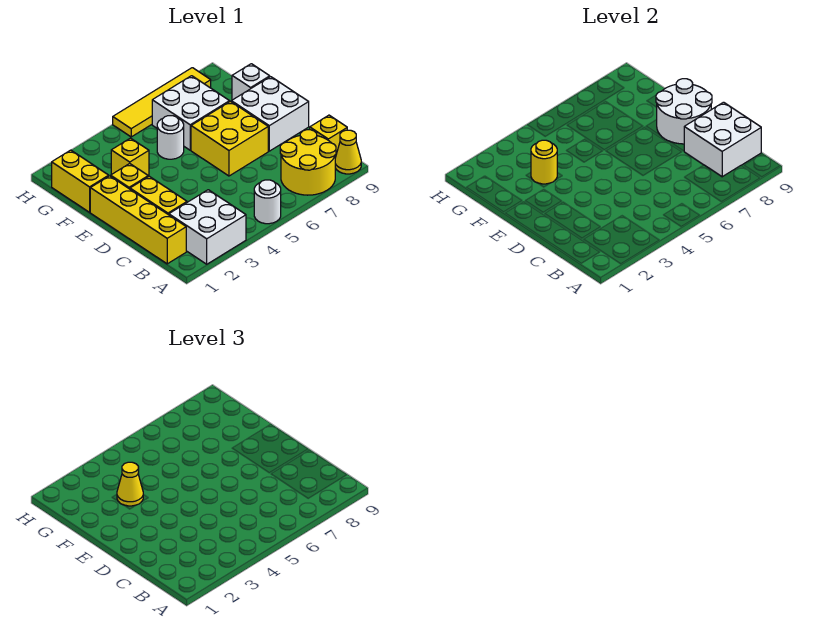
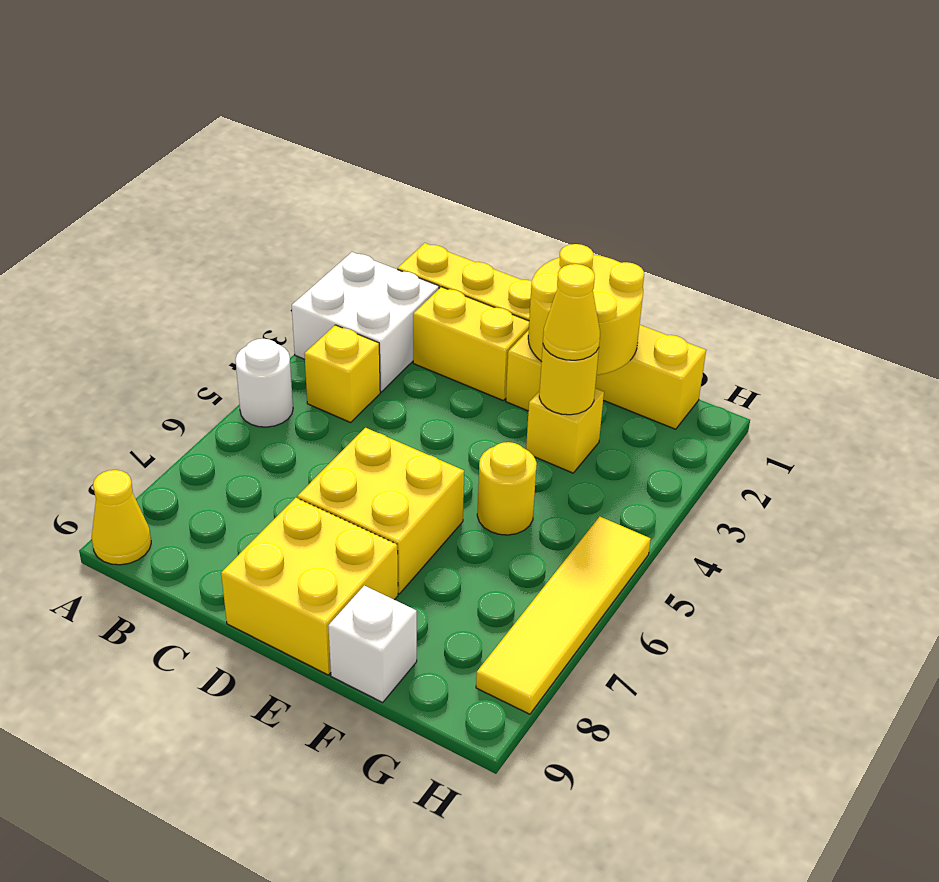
yellow round brick A7:B8 level 1 -> yellow round brick E1:F2 level 2
white brick B8:C9 level 2 -> none
yellow brick B9 level 1 -> yellow brick B4 level 1
white brick D8:E9 level 1 -> yellow brick D8:E9 level 1
white round brick D8:E9 level 2 -> none
white round brick F5 level 1 -> yellow round brick F5 level 1
white brick F6:G7 level 1 -> none

